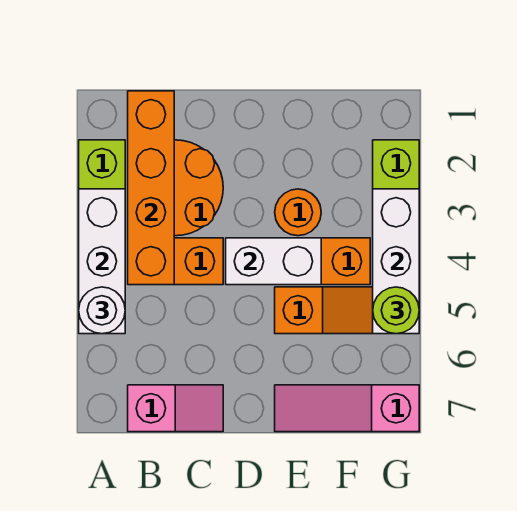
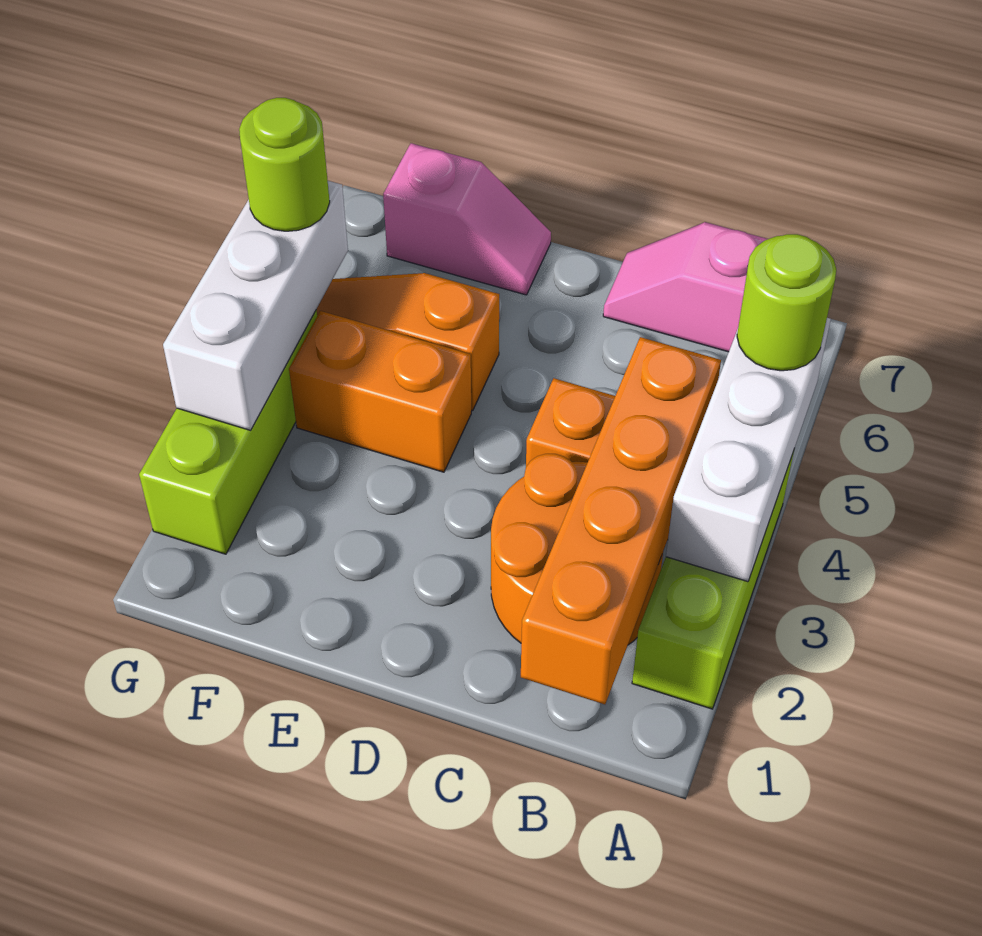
white round brick A5 level 3 -> lime round brick A5 level 3
white brick D4:E4 level 2 -> none
orange round brick E3 level 1 -> none
pink slope E7:G7 level 1 top G -> pink slope E7:F7 level 1 top F

